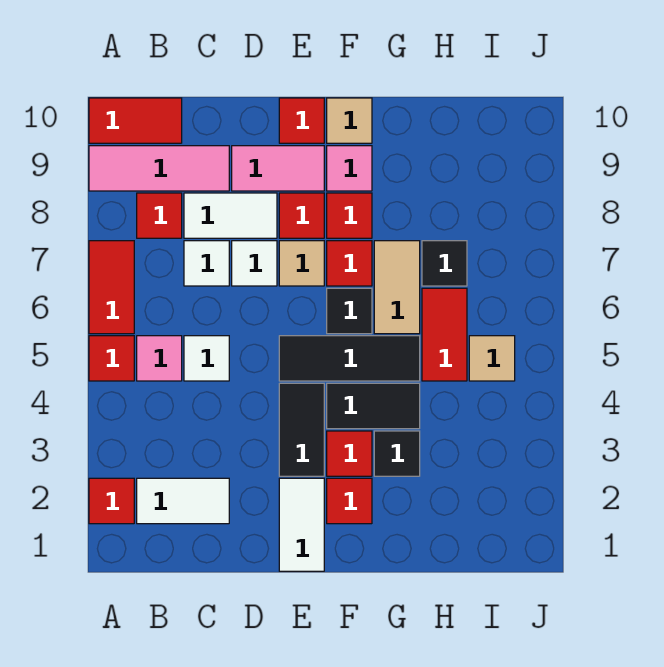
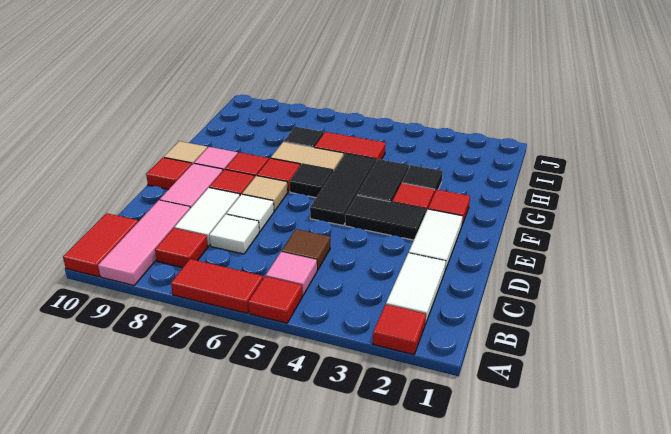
white tile C5 level 1 -> brown tile C5 level 1
white tile E1:E2 level 1 -> white tile D2:E2 level 1
tan tile I5 level 1 -> none

